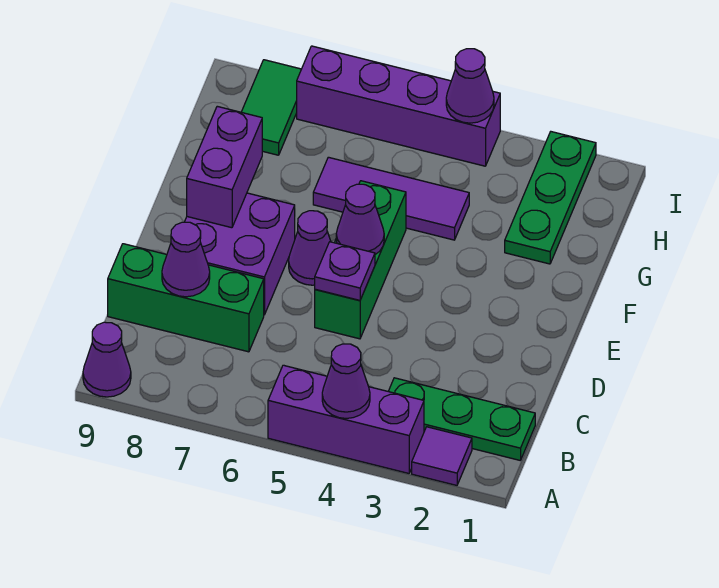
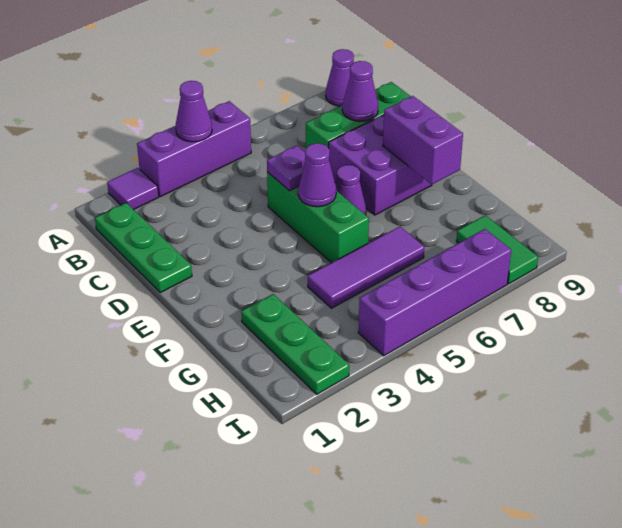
green plate B1:B3 level 1 -> green plate B1:D1 level 1
purple cone I4 level 2 -> none

